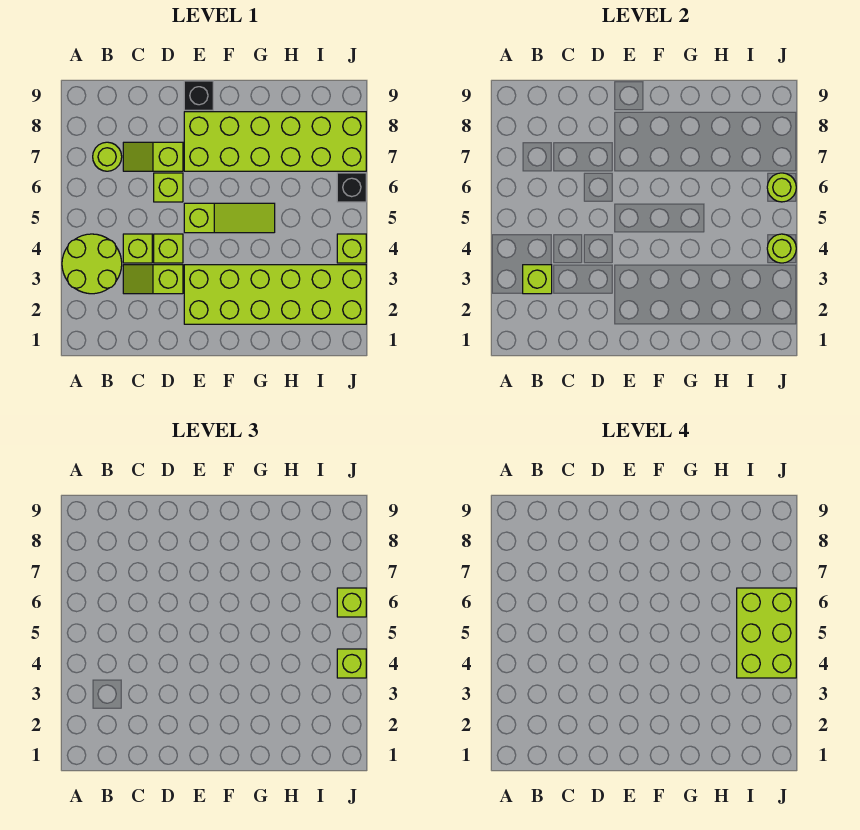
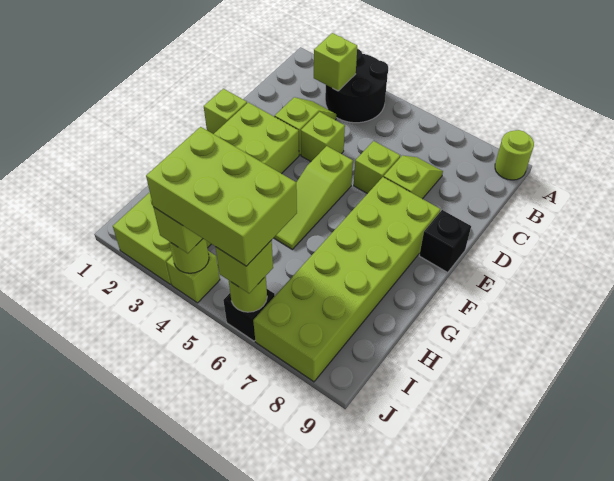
lime round brick A3:B4 level 1 -> black round brick A3:B4 level 1
lime round brick B7 level 1 -> lime round brick A9 level 1
lime brick C4 level 1 -> lime brick E1 level 1

